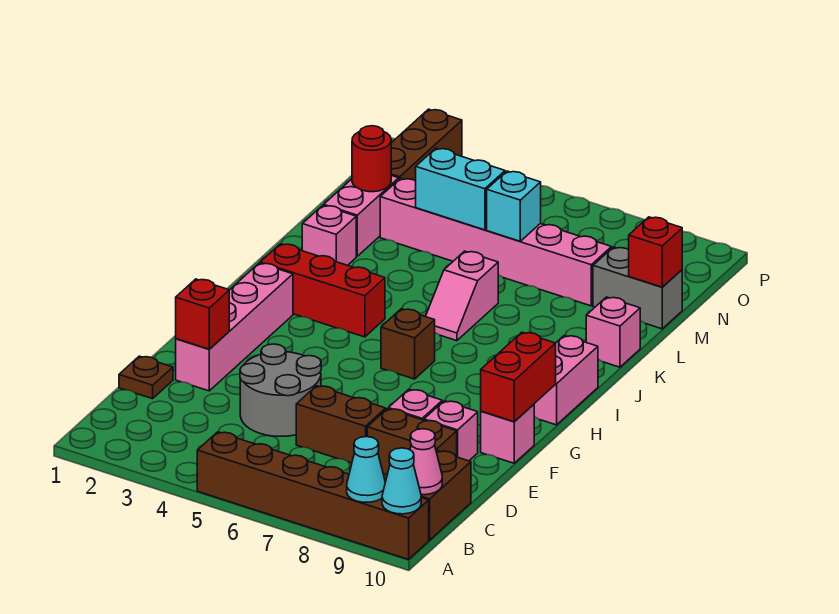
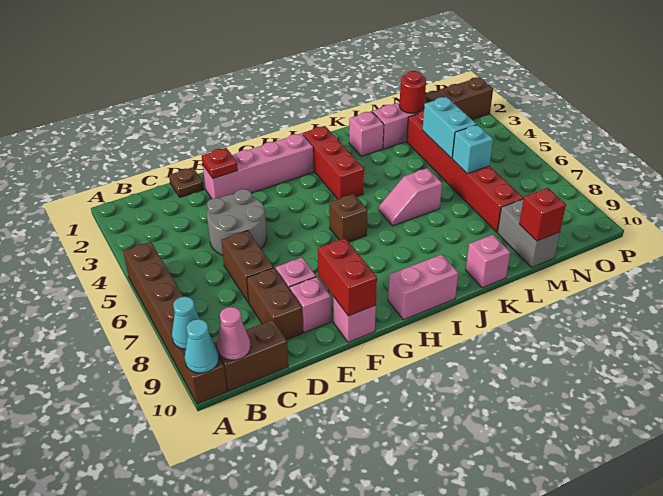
red brick E2 level 2 -> red plate E2 level 2
red brick F10:G10 level 2 -> red brick F9:F10 level 2
pink brick M3:M8 level 1 -> red brick M3:M8 level 1

